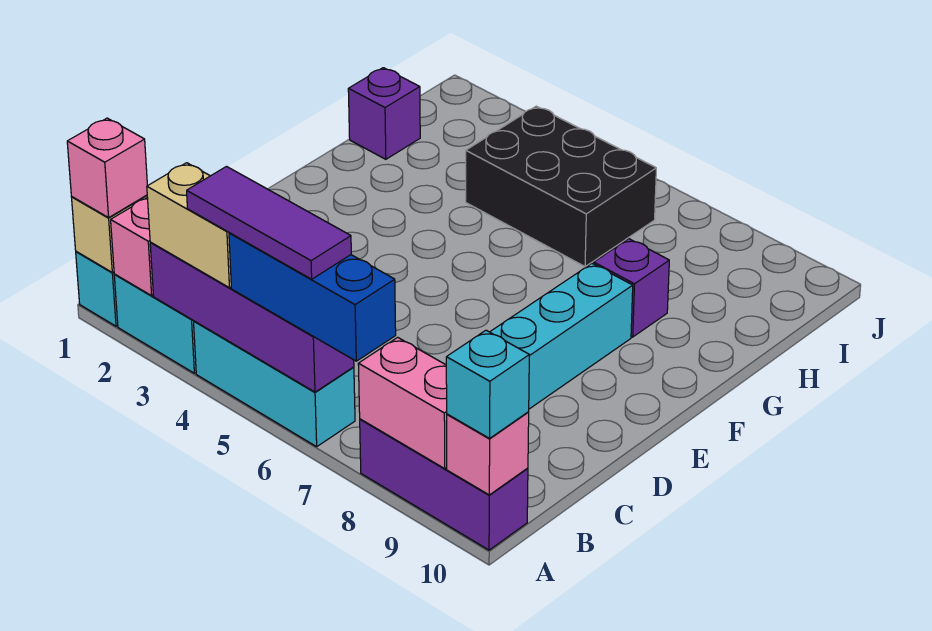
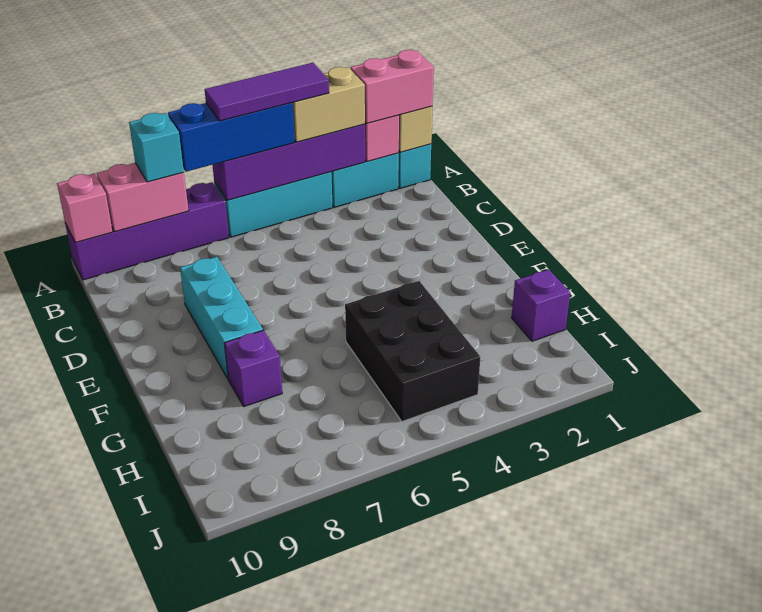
pink brick A1 level 3 -> pink brick A1:A2 level 3
purple brick A8:A10 level 1 -> purple brick A7:A10 level 1
cyan brick A10 level 3 -> cyan brick A8 level 3
black brick H4:I6 level 1 -> black brick G4:I5 level 1

